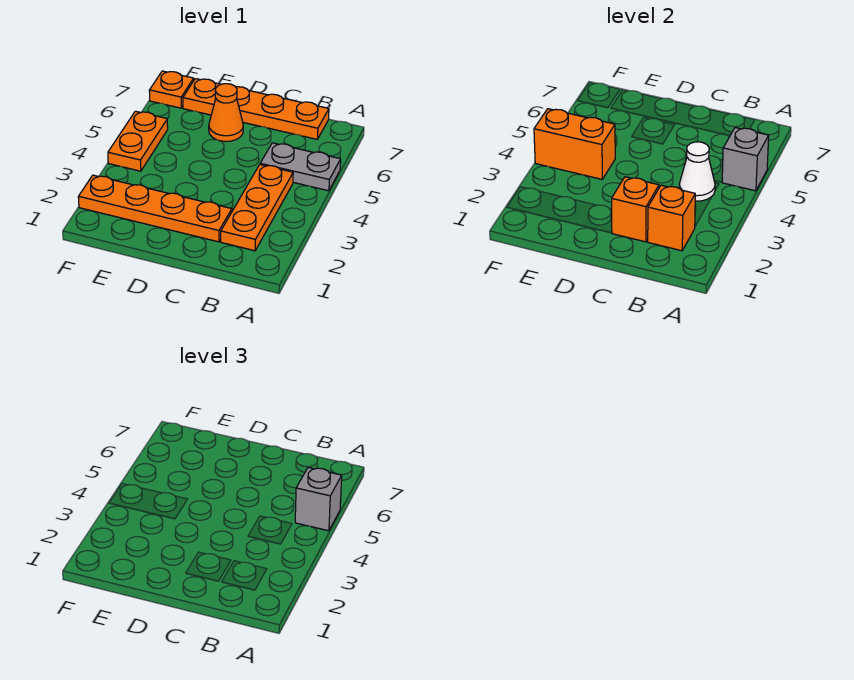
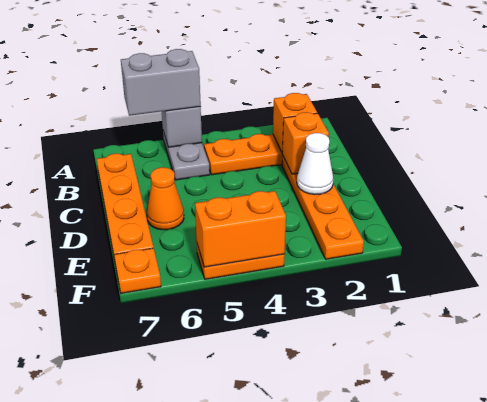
grey brick A5 level 3 -> grey brick A5:A6 level 3
white cone B4 level 2 -> white cone D2 level 2
orange brick E4:F4 level 2 -> orange brick F4:F5 level 2

